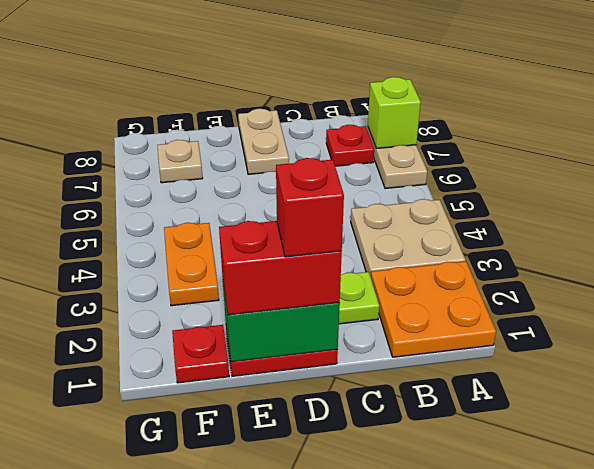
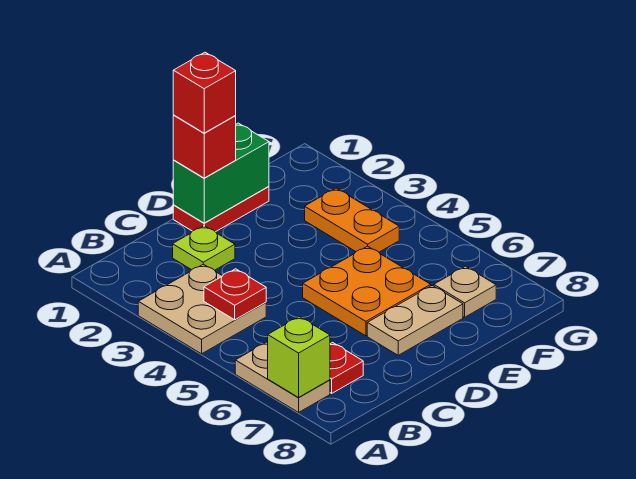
orange plate A1:B2 level 1 -> orange plate D5:E6 level 1
red brick D1:E1 level 3 -> red brick D1 level 3
tan plate D7:D8 level 1 -> tan plate D7:E7 level 1
red plate F1 level 1 -> red plate B4 level 2

